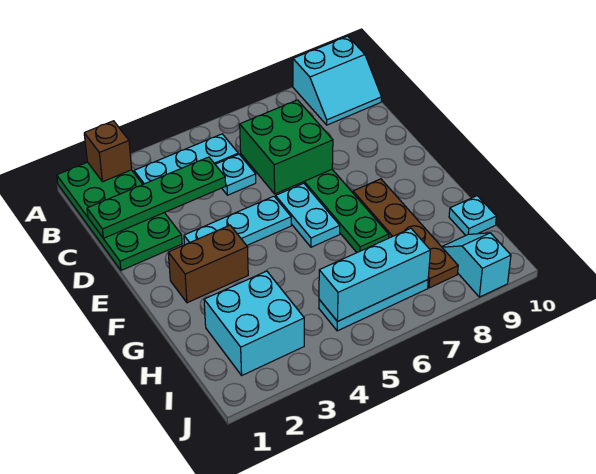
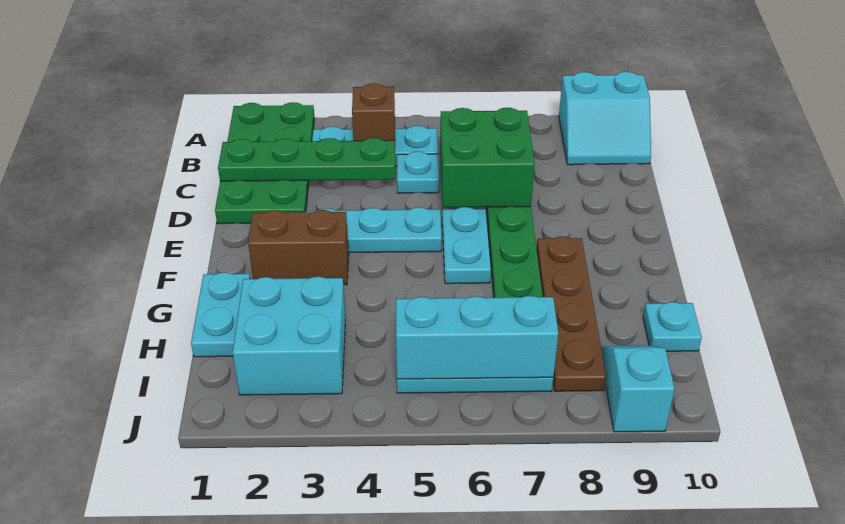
brown brick A2 level 2 -> brown brick B4 level 2
none -> cyan plate G1:H1 level 1

